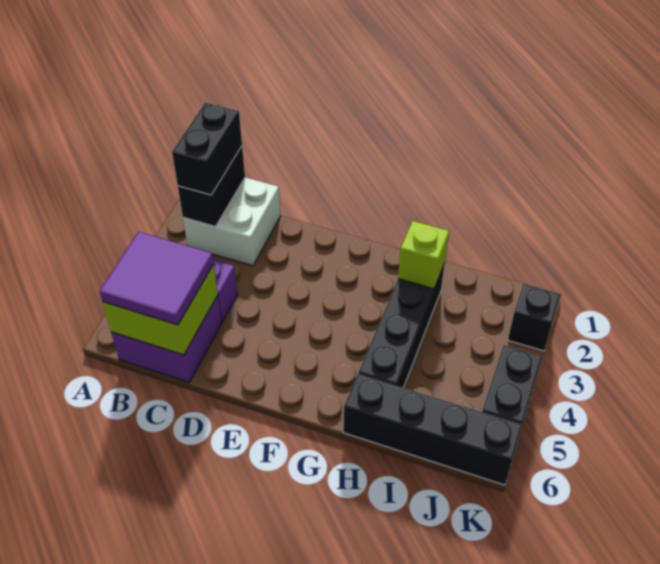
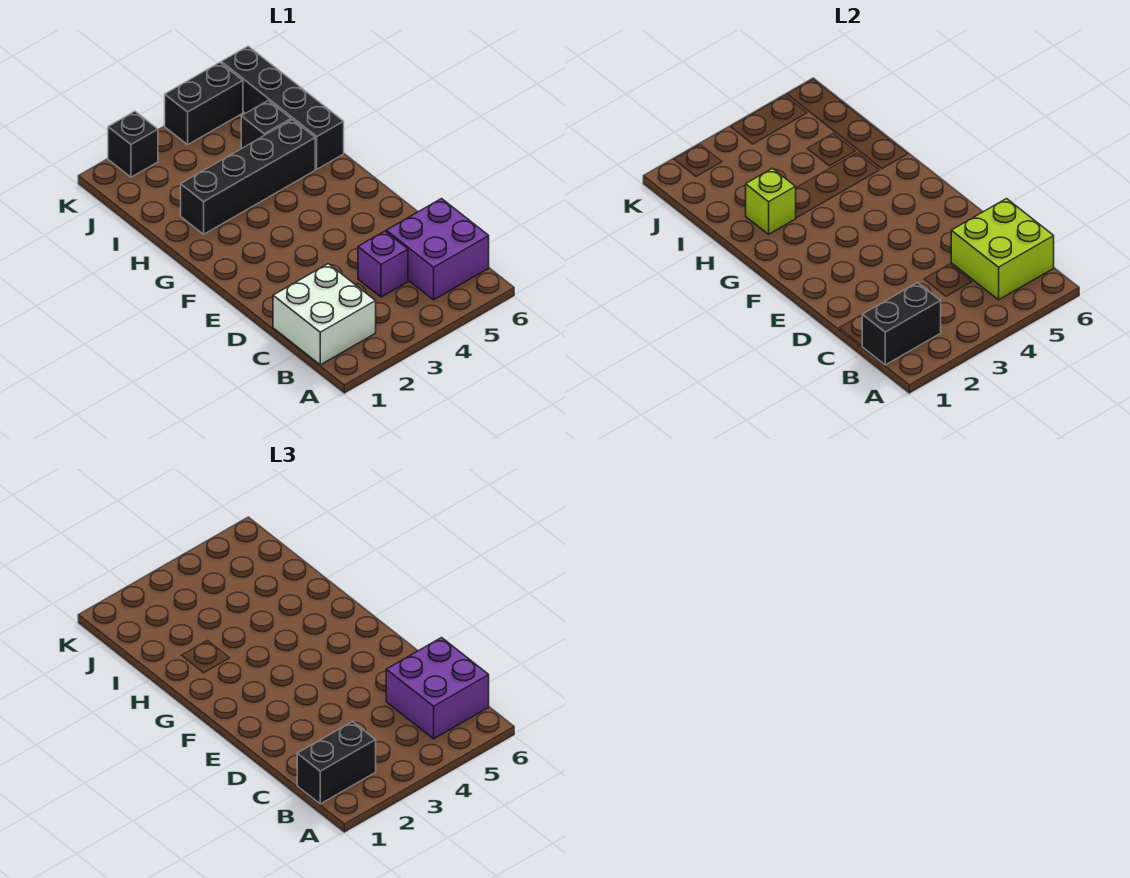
purple tile B5:C6 level 3 -> purple brick B5:C6 level 3
none -> black brick I5 level 1

